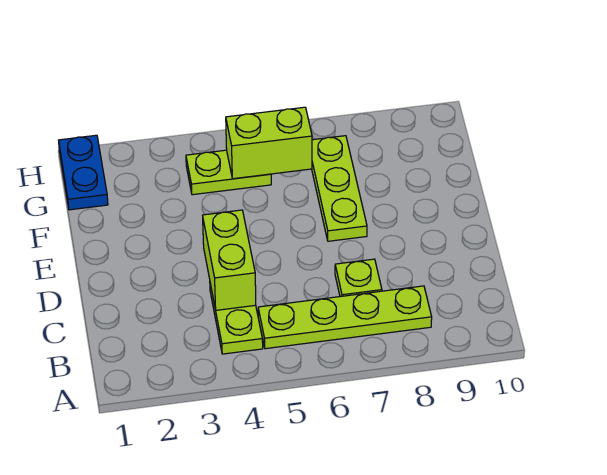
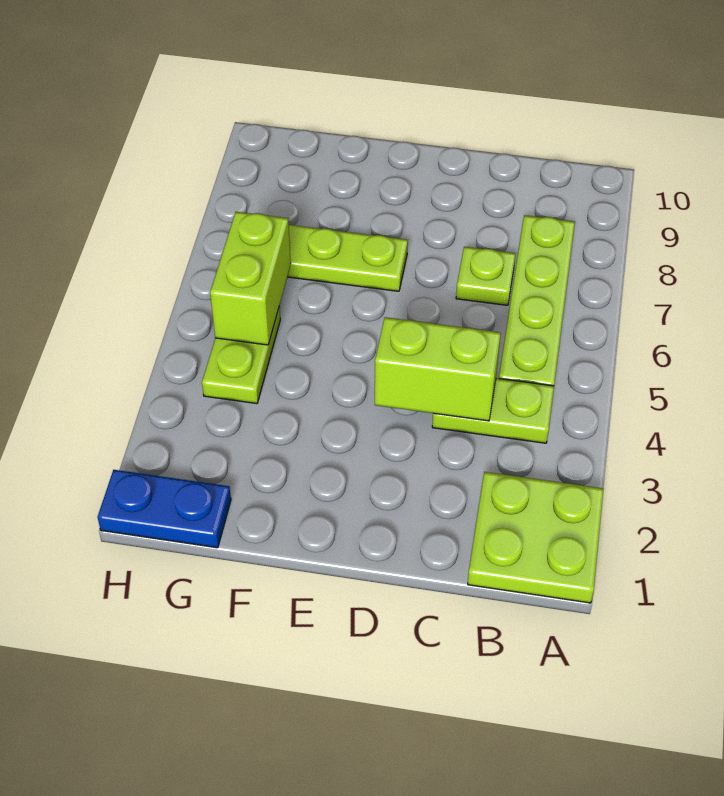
none -> lime plate A1:B2 level 1

